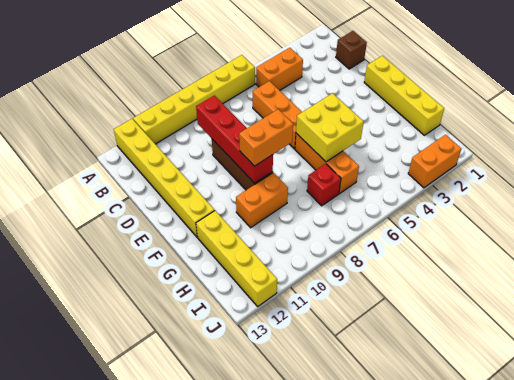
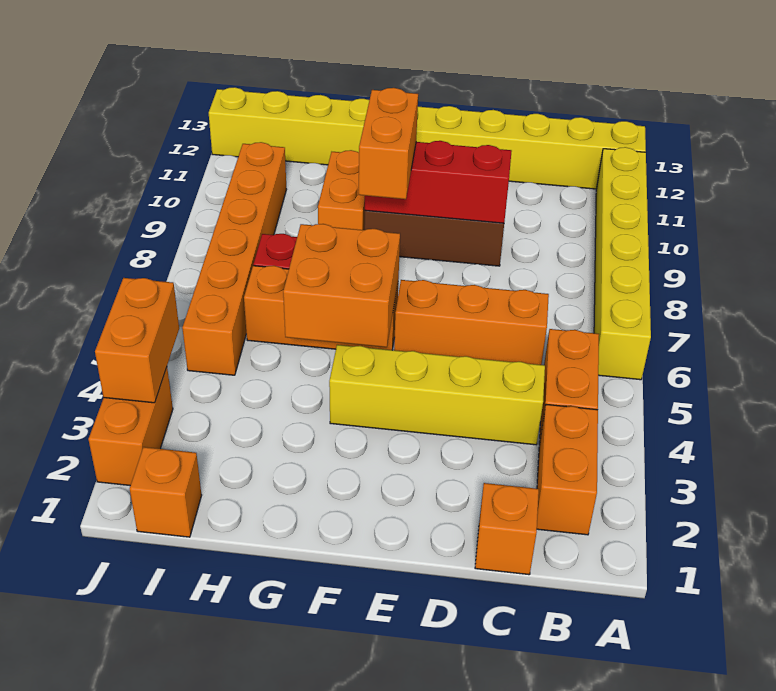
none -> orange brick B2:B3 level 1
brown brick C1 level 1 -> orange brick C1 level 1
red brick C9:F9 level 2 -> red brick D9:F9 level 2
yellow brick E1:H1 level 1 -> yellow brick C4:F4 level 1
yellow brick F5:G6 level 2 -> orange brick F5:G6 level 2
none -> orange brick I1 level 1
none -> orange brick I5:I10 level 1
none -> orange brick J3:J4 level 2

